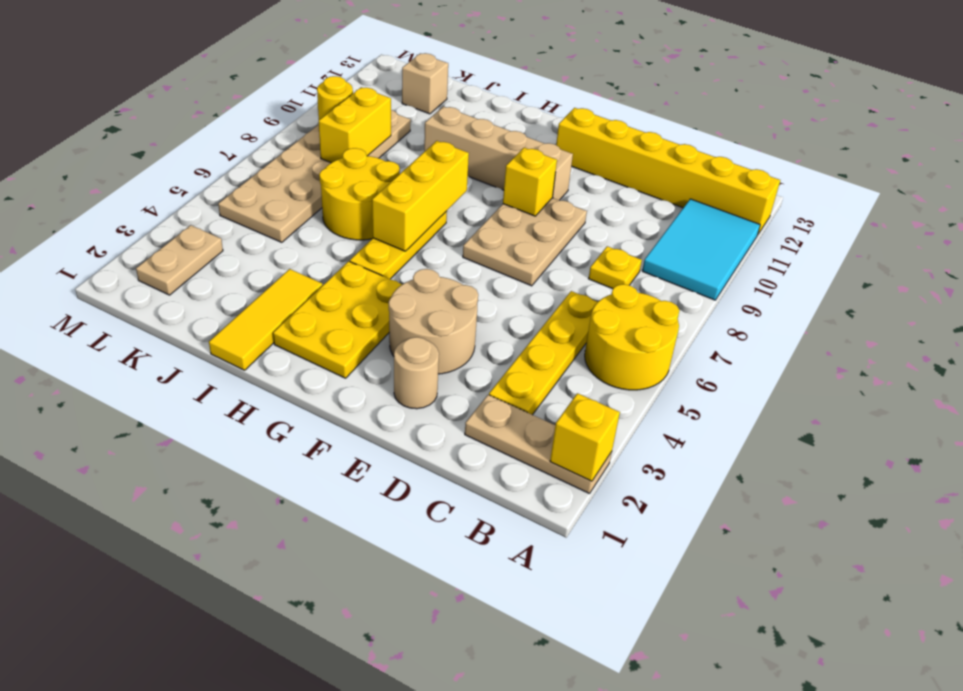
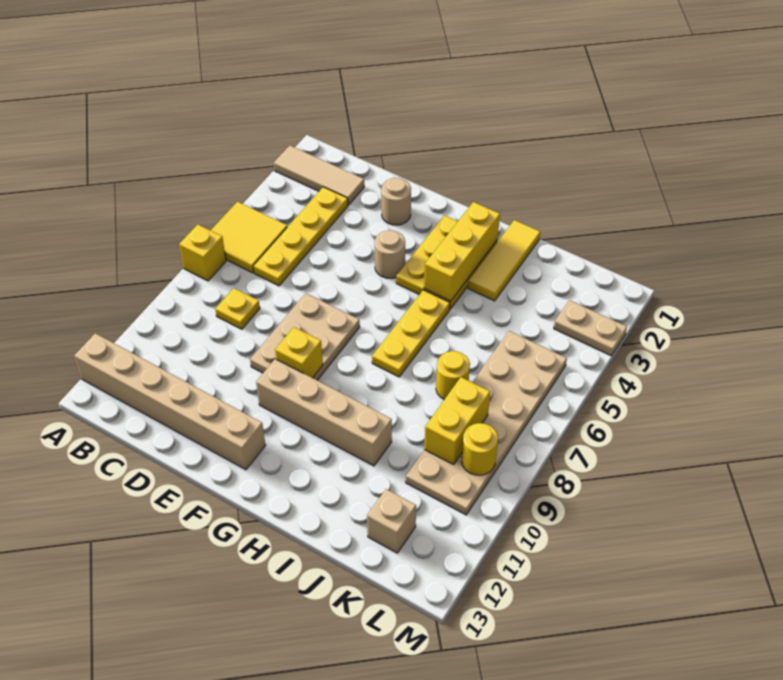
tan plate A2:C2 level 1 -> tan tile A2:C2 level 1
yellow brick A2 level 2 -> yellow brick A7 level 1
yellow round brick A5:B6 level 1 -> yellow tile A5:B6 level 1
cyan tile A9:B11 level 1 -> none
yellow brick A12:F12 level 1 -> tan brick A12:F12 level 1
tan round brick E3:F4 level 1 -> tan round brick F4 level 1
yellow brick H6:H8 level 2 -> yellow brick H2:H4 level 2
yellow round brick I6:J7 level 1 -> yellow round brick J7 level 1
tan plate L2:L3 level 1 -> tan plate L3:M3 level 1

